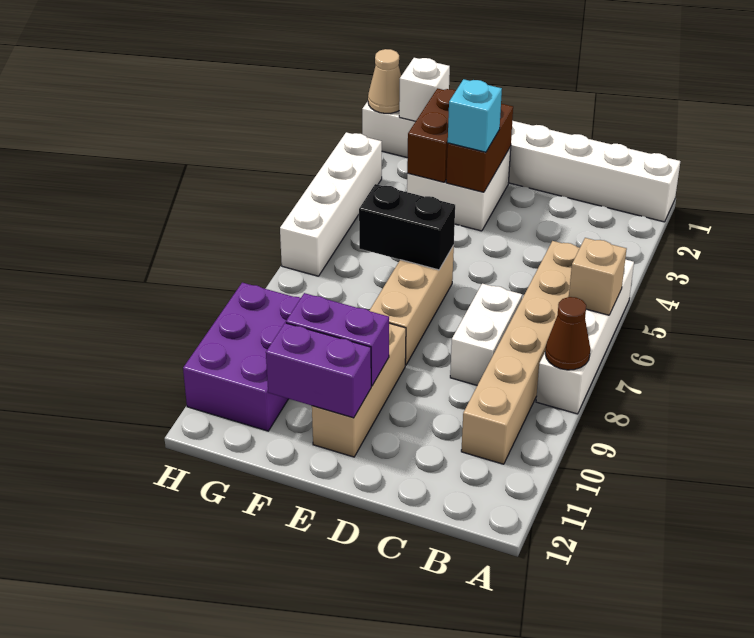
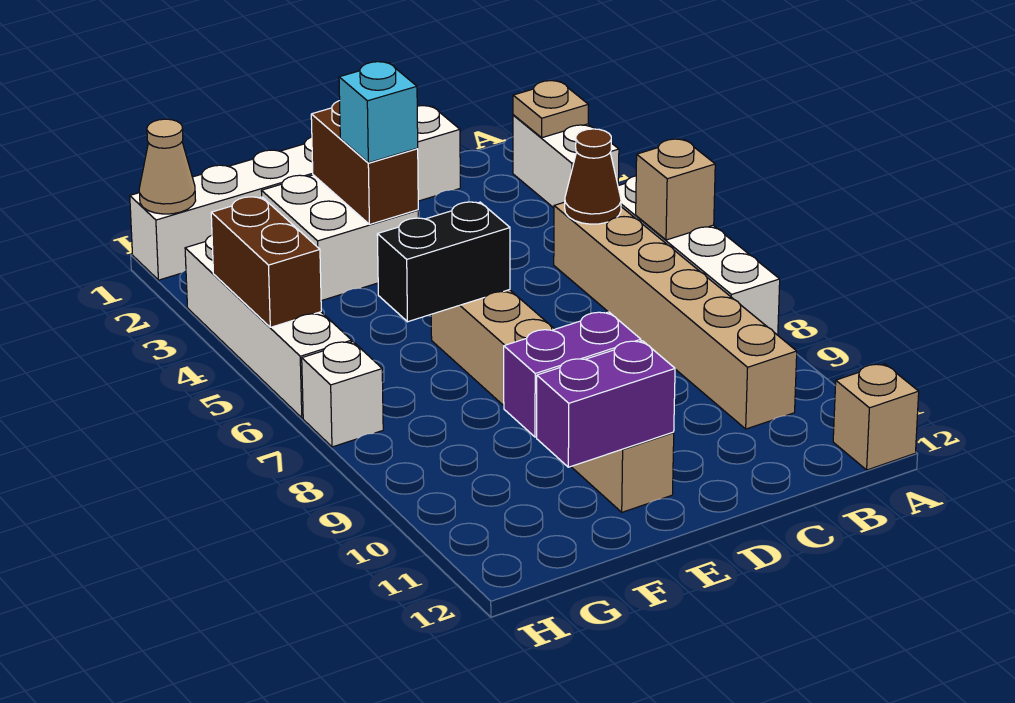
white brick A1:H1 level 1 -> white brick C1:H1 level 1
none -> tan plate A2 level 2
brown cone A8 level 2 -> brown cone B5 level 2
none -> tan brick A12 level 1
white brick C7:C8 level 1 -> white brick A2:A3 level 1
brown brick F2:F3 level 2 -> brown brick H4:H5 level 2
white brick G1 level 2 -> white brick H7 level 1
purple brick G9:H11 level 1 -> none

